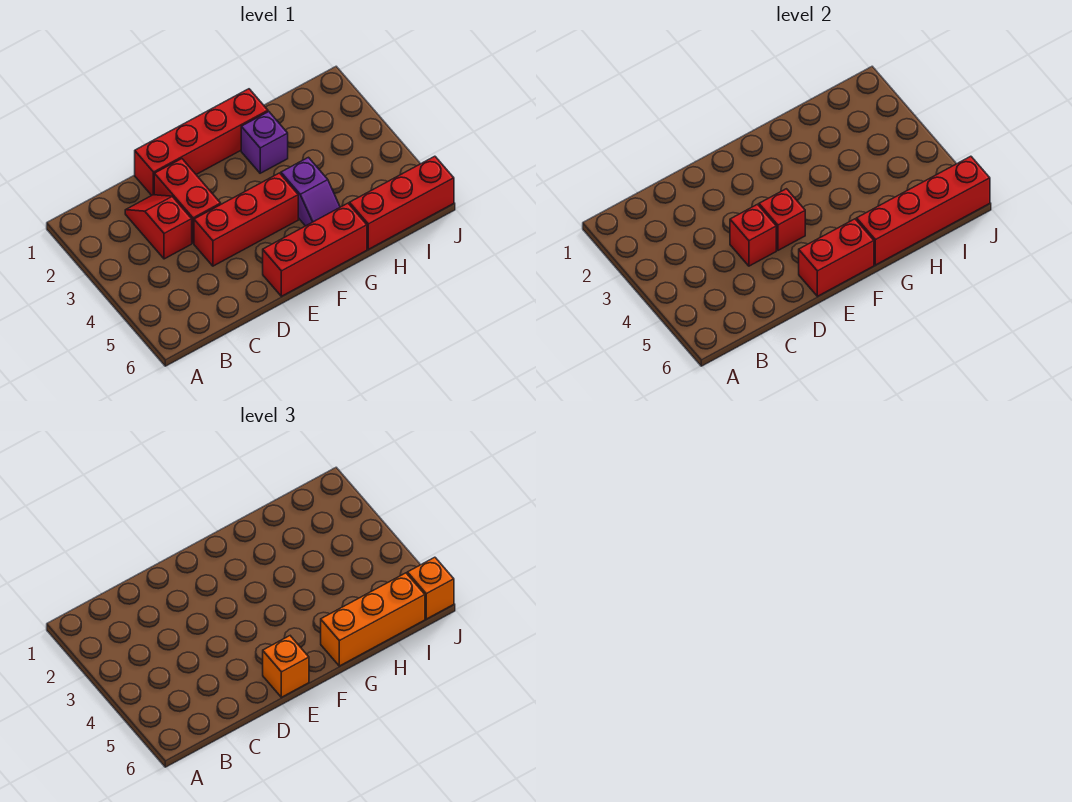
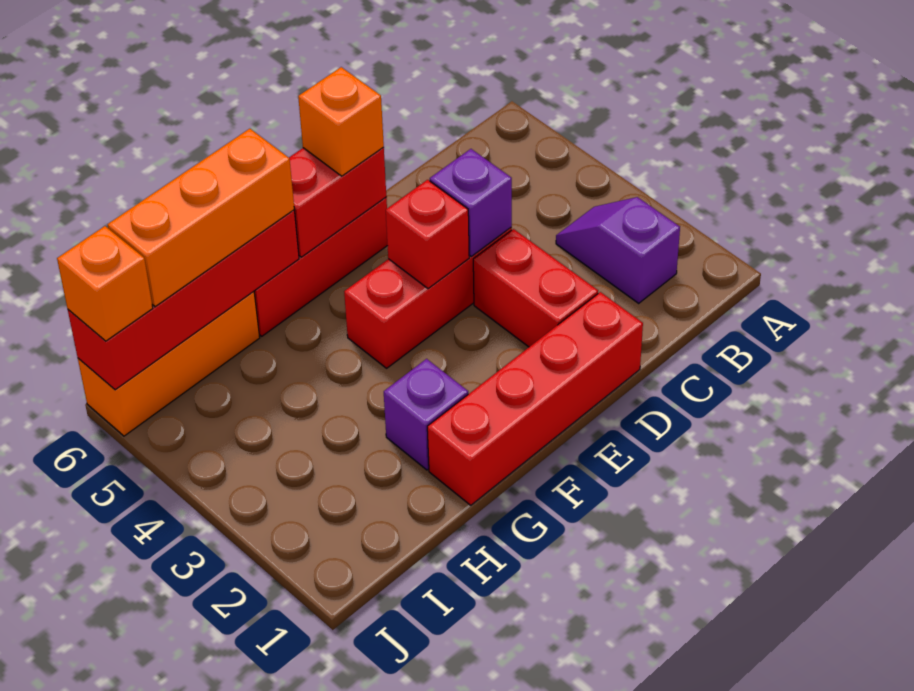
red slope C2:C3 level 1 top 3 -> none
red brick D4 level 2 -> purple brick D4 level 2
purple slope G4:G5 level 1 top 4 -> purple slope B2:B3 level 1 top 2
red brick H6:J6 level 1 -> orange brick H6:J6 level 1

